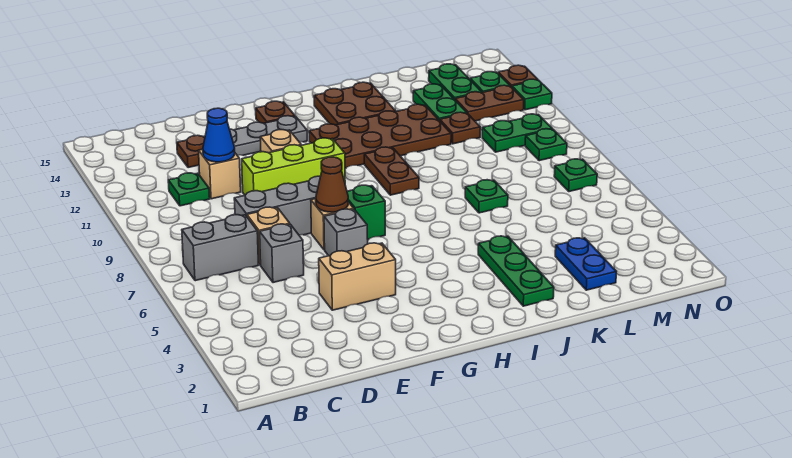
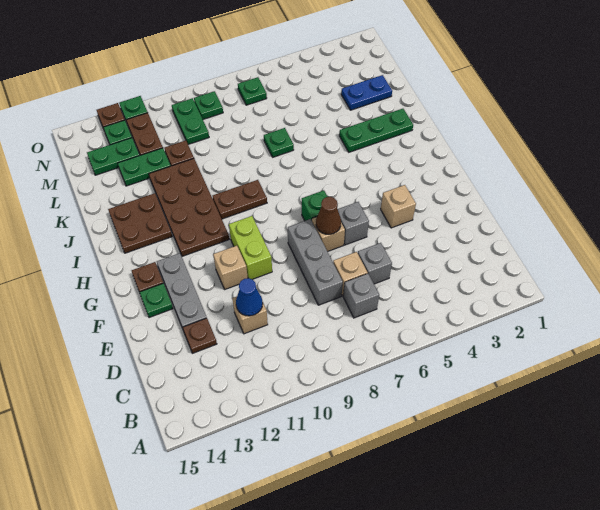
grey brick B7:C7 level 1 -> grey brick C7 level 1
green plate C11 level 1 -> green plate F14 level 1
tan brick E4:F4 level 1 -> tan brick F4 level 1
lime brick E10:G10 level 1 -> lime brick F10:G10 level 1

